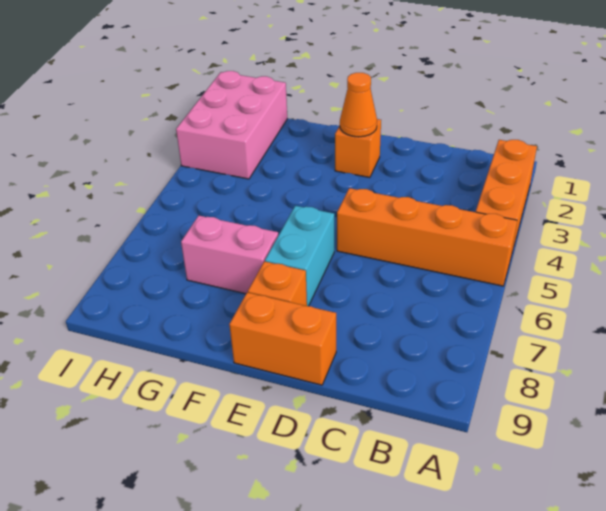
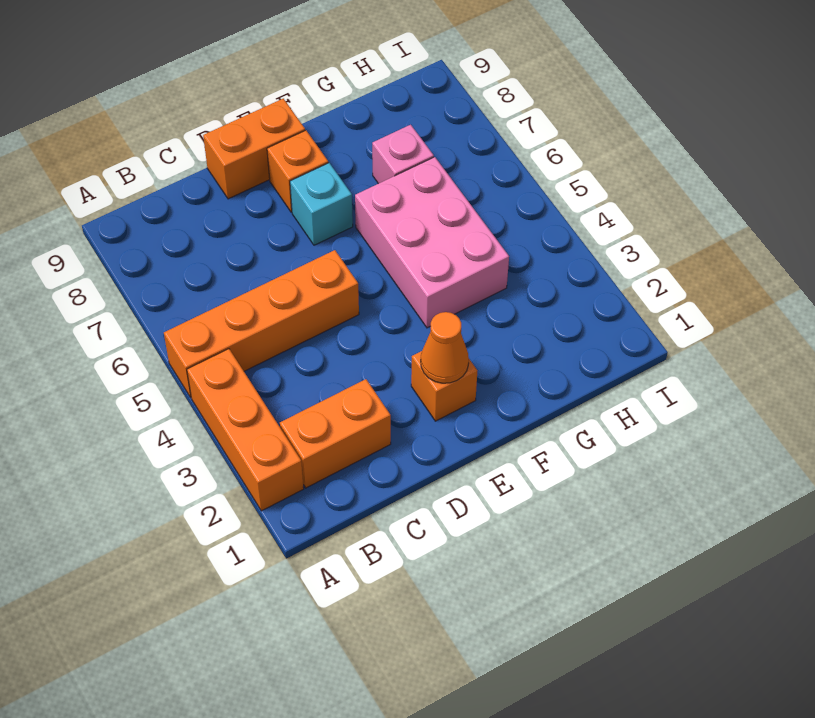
none -> orange brick B2:C2 level 1
cyan brick E6:E7 level 1 -> cyan brick E7 level 1
pink brick F7:G7 level 1 -> pink brick G7 level 1
pink brick H1:I3 level 1 -> pink brick F4:G6 level 1

